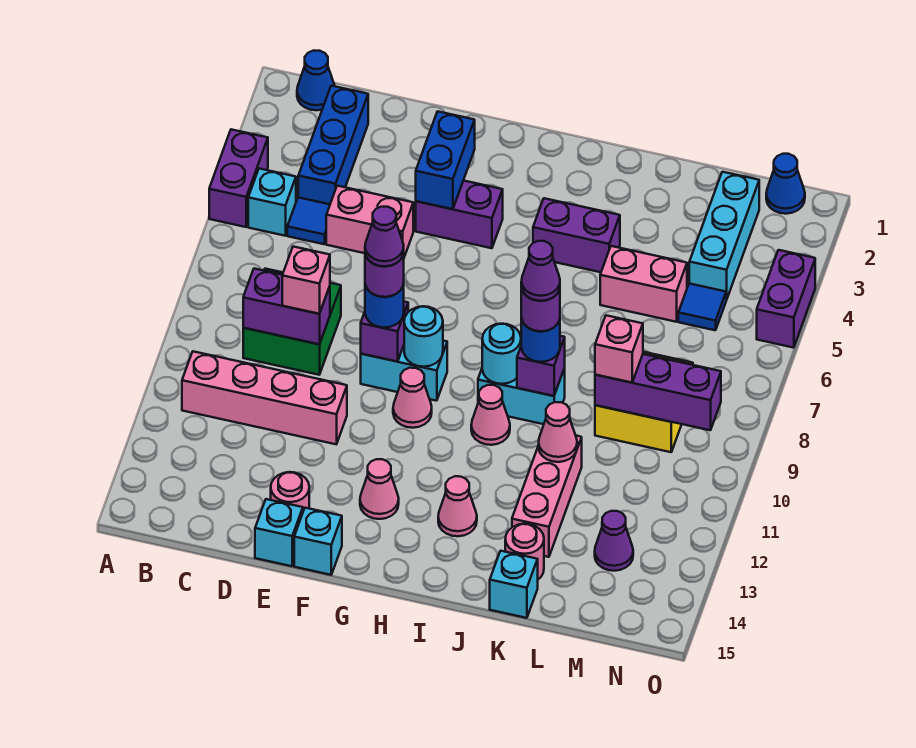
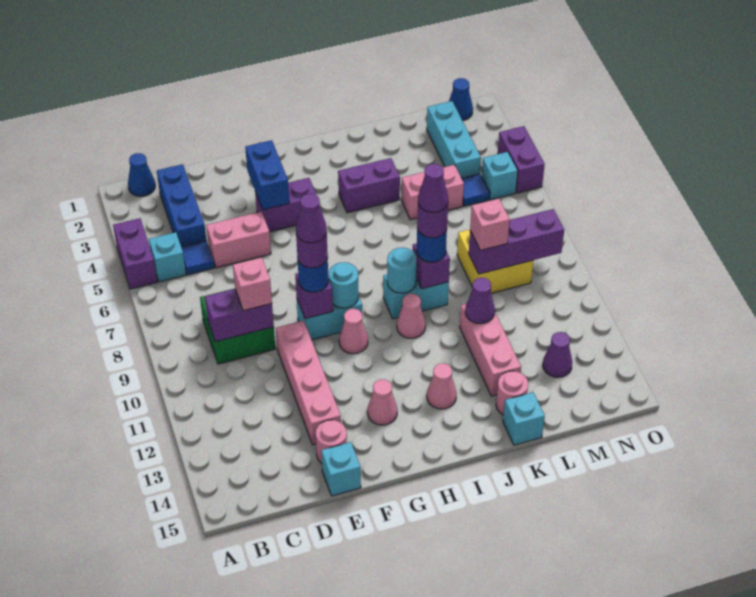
pink brick B11:E11 level 1 -> pink brick E10:E13 level 1
cyan brick F15 level 1 -> cyan brick N5 level 1
pink cone K11 level 2 -> purple cone K11 level 2

